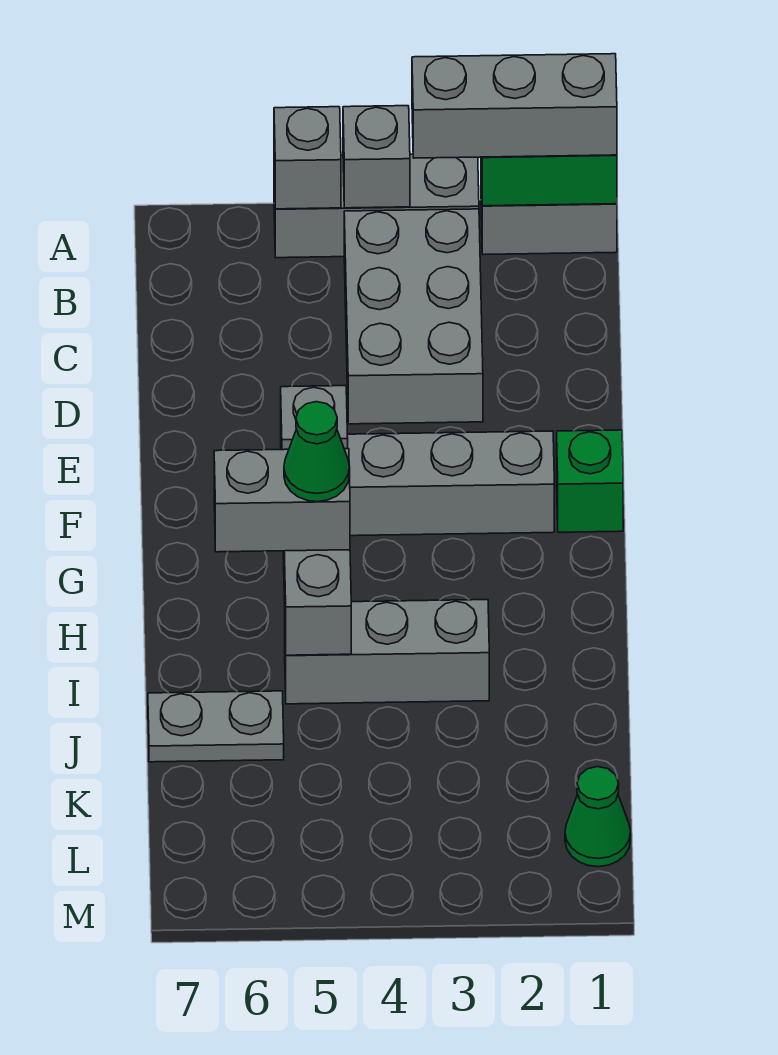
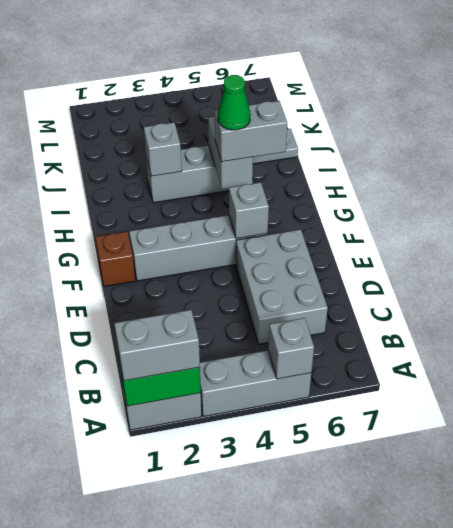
grey brick A1:A3 level 3 -> grey brick A1:A2 level 3
grey brick A4 level 2 -> grey brick I3 level 2
grey brick B3:D4 level 1 -> grey brick C5:E6 level 1
green brick F1 level 1 -> brown brick F1 level 1
green cone L1 level 1 -> none

